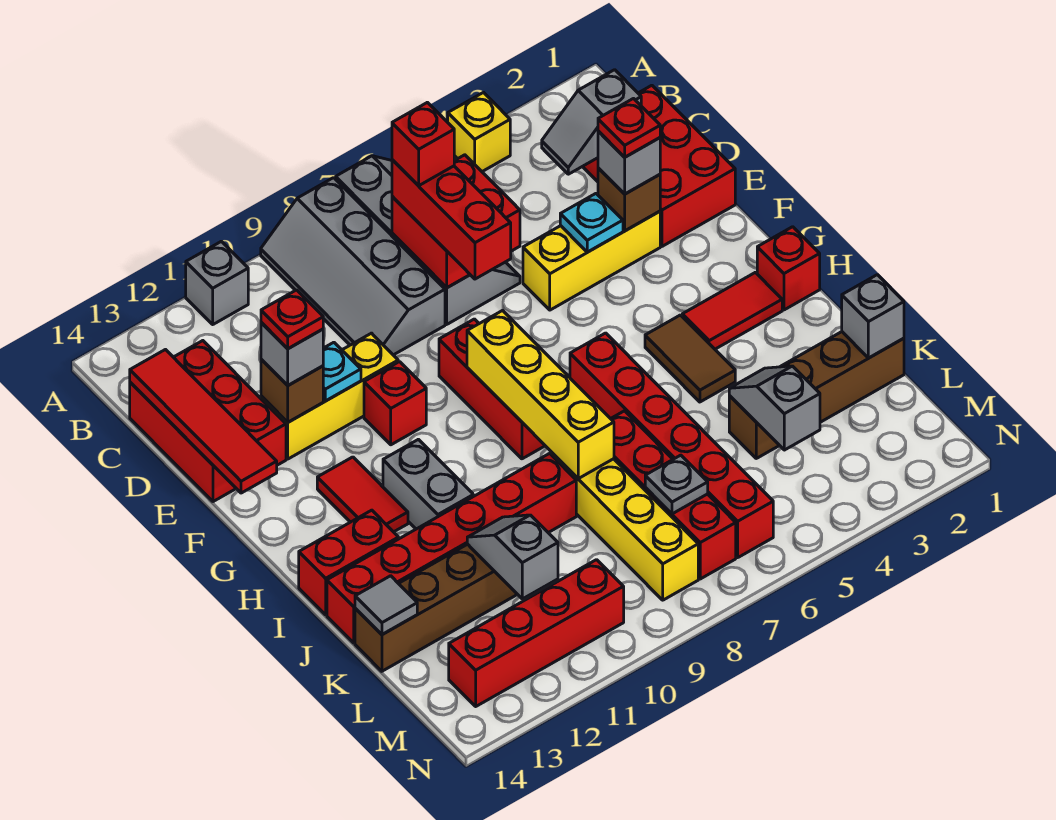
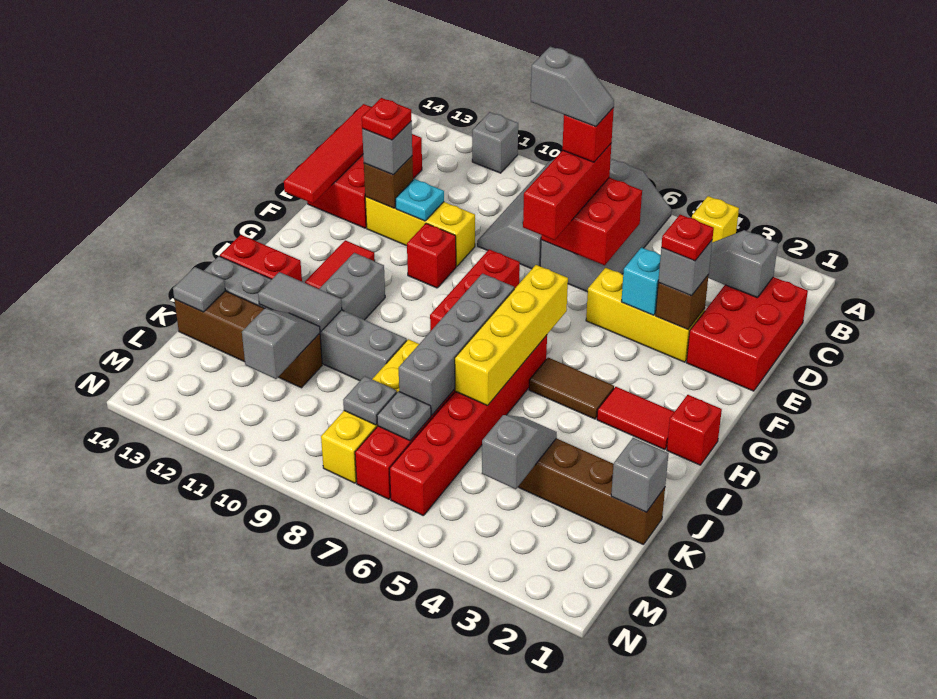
none -> grey slope C7:C8 level 5 top 8
cyan plate E4 level 2 -> cyan brick E4 level 2
yellow brick G8:J8 level 2 -> yellow brick G6:J6 level 2
brown tile H4:I4 level 1 -> brown tile H4:H5 level 1
none -> grey brick H7:K7 level 2
red brick J9:J14 level 1 -> grey brick J9:J14 level 1
none -> grey tile J11:J12 level 2
none -> grey plate L8 level 2
red brick M10:M13 level 1 -> none

